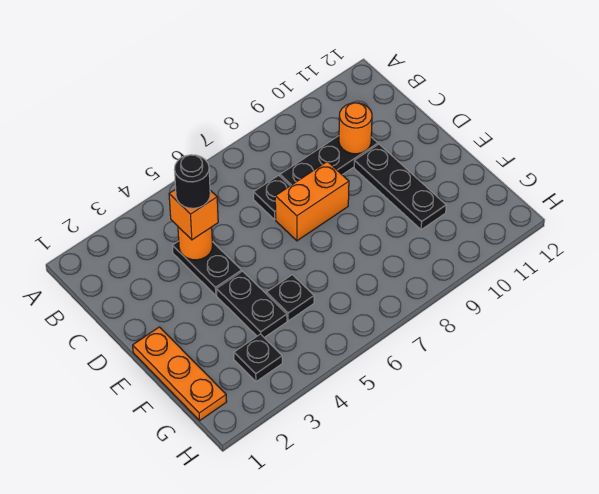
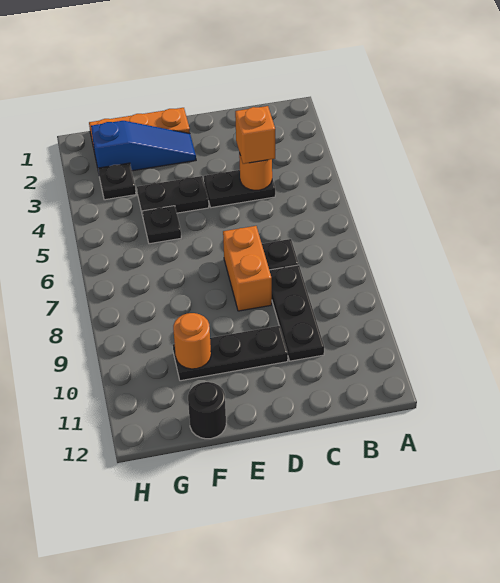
black round brick C4 level 4 -> black round brick F12 level 1
orange round brick C10 level 2 -> orange round brick F10 level 2
none -> blue slope E2:G2 level 1 top G

